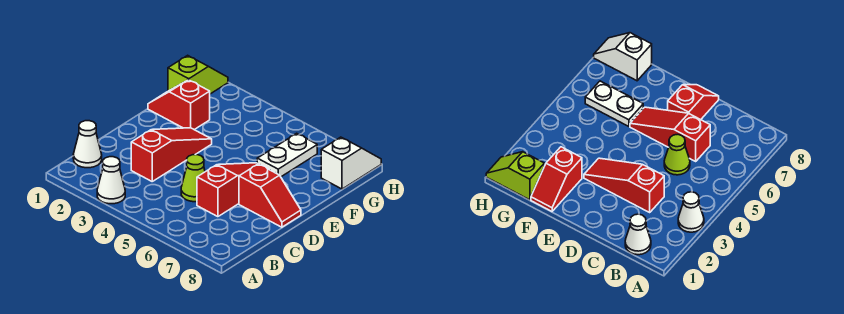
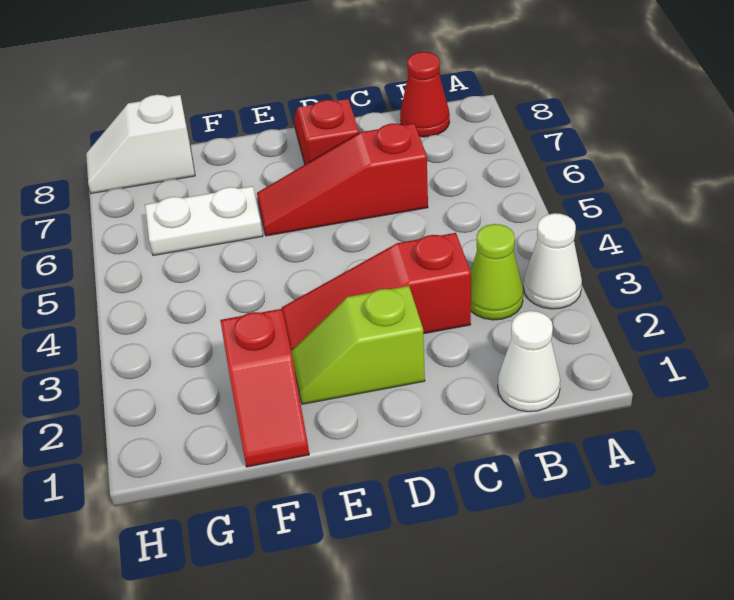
none -> red cone B8 level 1
lime cone C5 level 1 -> lime cone B3 level 1
lime slope G1:H1 level 1 top G -> lime slope D2:E2 level 1 top D

